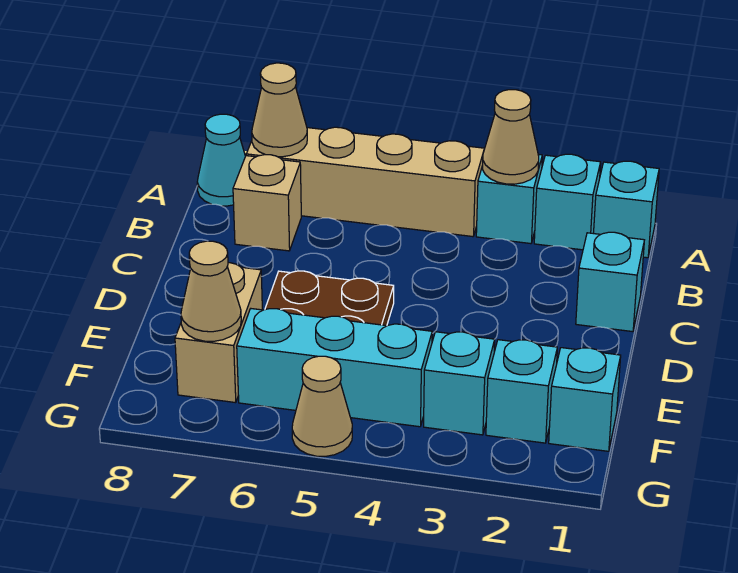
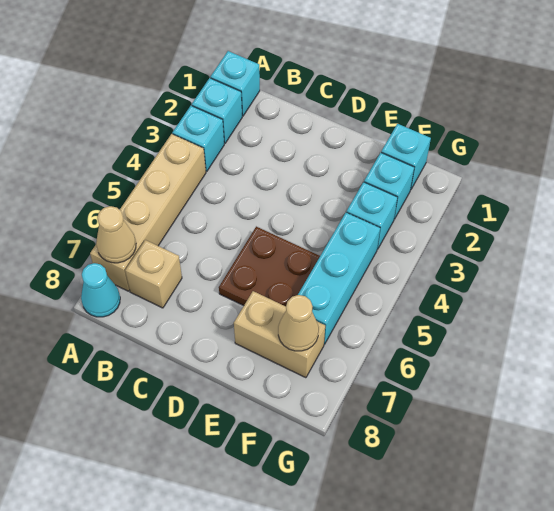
tan cone A3 level 2 -> none
cyan brick C1 level 1 -> none
tan cone G5 level 1 -> none

